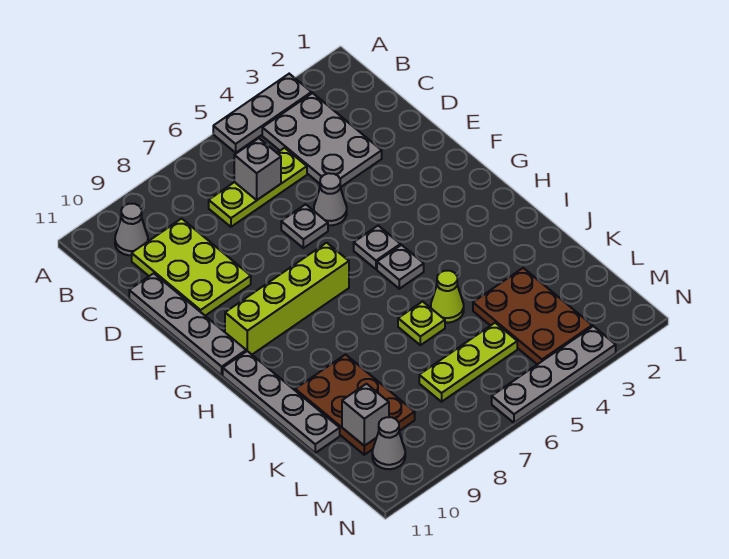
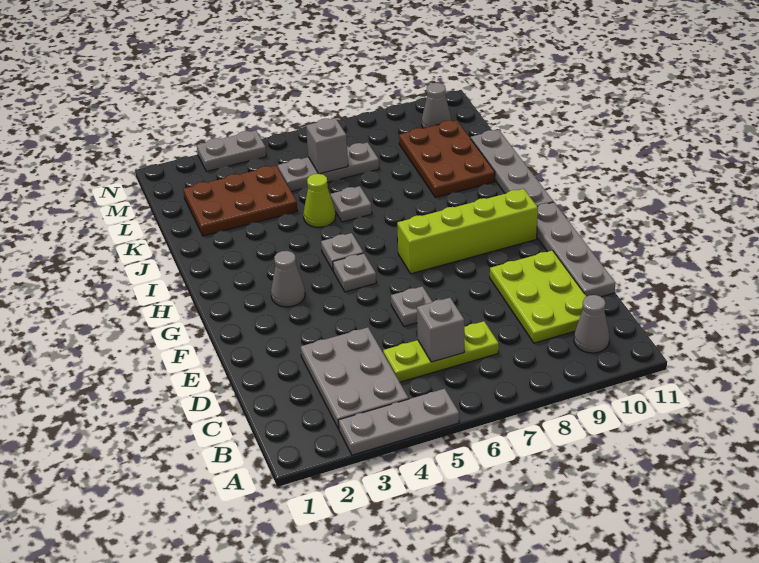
grey cone E5 level 1 -> grey cone G3 level 1
lime plate J6 level 1 -> grey plate J6 level 1
brown plate K3:M4 level 1 -> brown plate K2:L4 level 1
lime plate L5:L7 level 1 -> grey plate L5:L7 level 1
grey brick L10 level 2 -> grey brick L6 level 2
grey plate N3:N6 level 1 -> grey plate N3:N4 level 1

